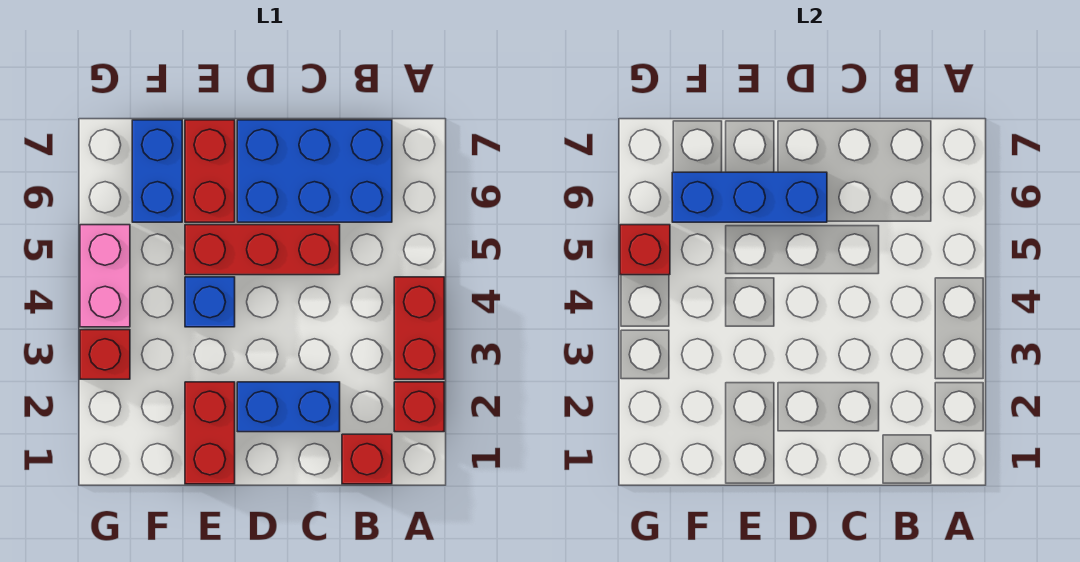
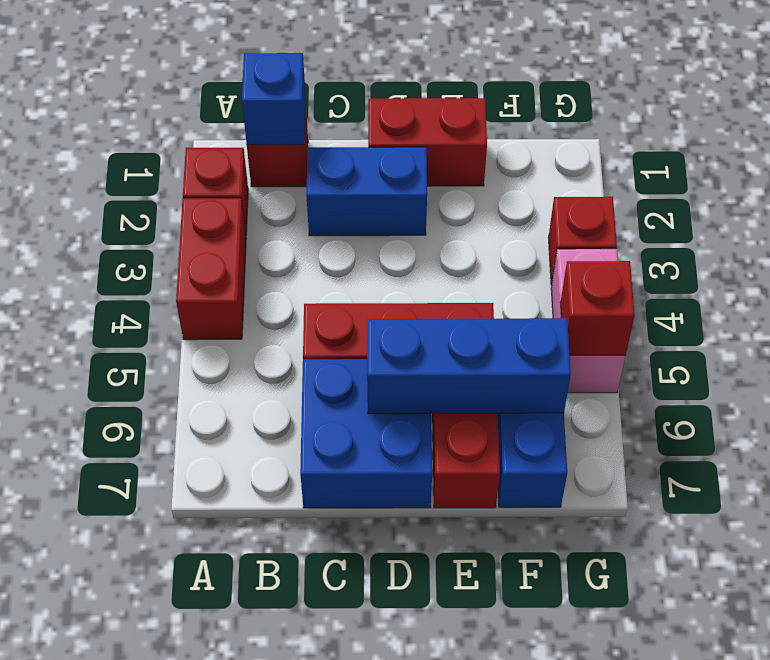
blue brick B6:D7 level 1 -> blue brick C6:D7 level 1
red brick E1:E2 level 1 -> red brick D1:E1 level 1
blue brick E4 level 1 -> blue brick B1 level 2

